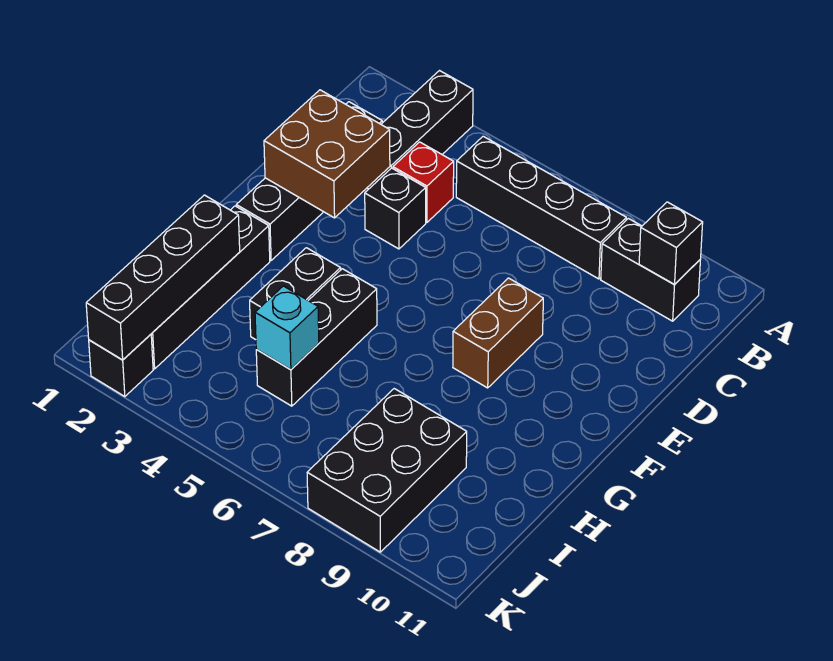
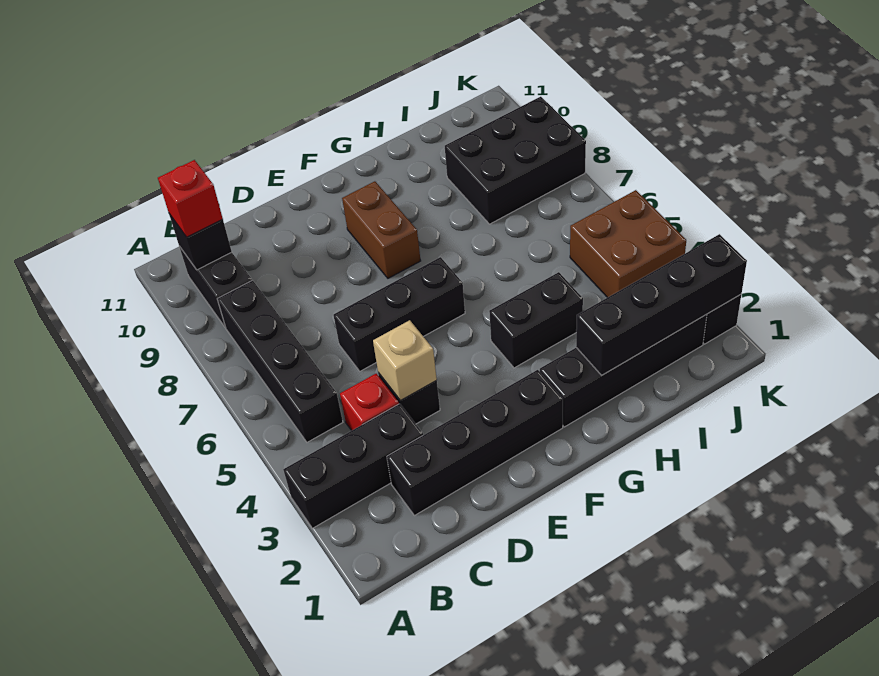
none -> red brick B10 level 3
brown brick D2:E3 level 2 -> brown brick J4:K5 level 1
none -> tan brick D4 level 2
brown brick E8:F8 level 1 -> brown brick F8:F9 level 1
black brick G5:I5 level 1 -> black brick D6:F6 level 1
cyan brick I5 level 2 -> none

